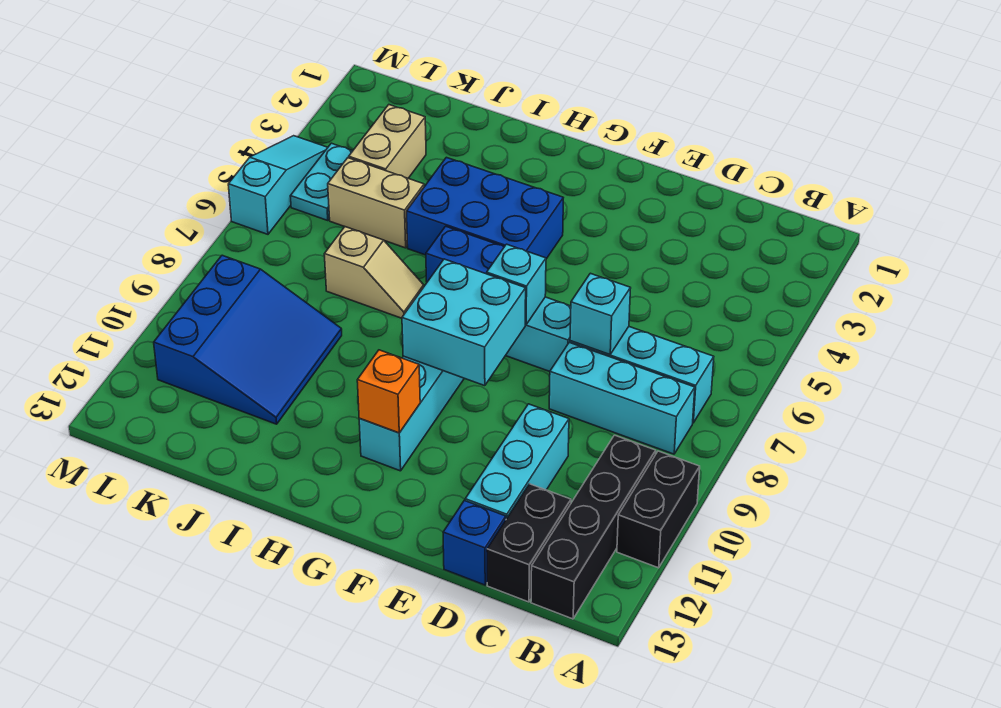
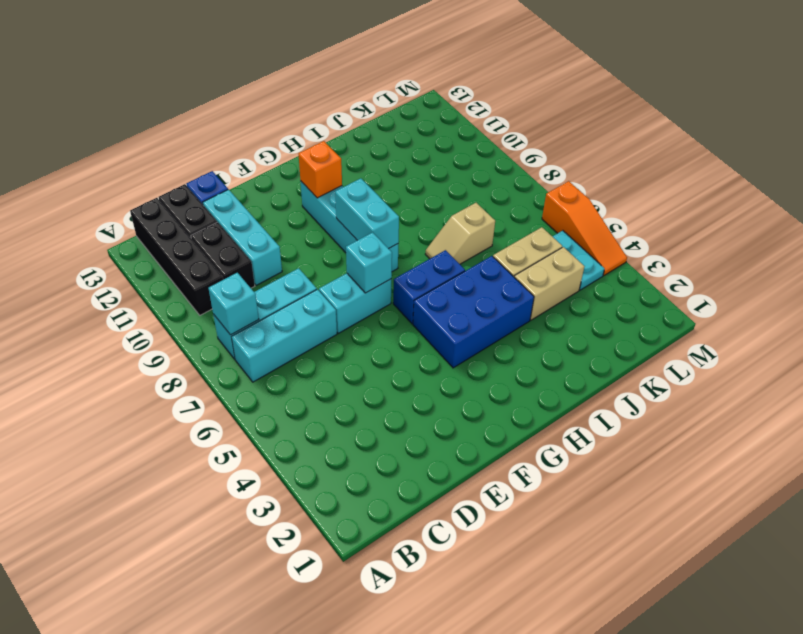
black brick A10:A11 level 1 -> black brick C10:C11 level 1
cyan brick D7 level 2 -> cyan brick B8 level 2
cyan brick F8:G9 level 2 -> cyan brick G8:G9 level 2
blue slope J9:L11 level 1 top L -> none
tan brick K3:K4 level 1 -> tan brick J4:K4 level 1
cyan slope M4:M6 level 1 top 6 -> orange slope M4:M6 level 1 top 6

